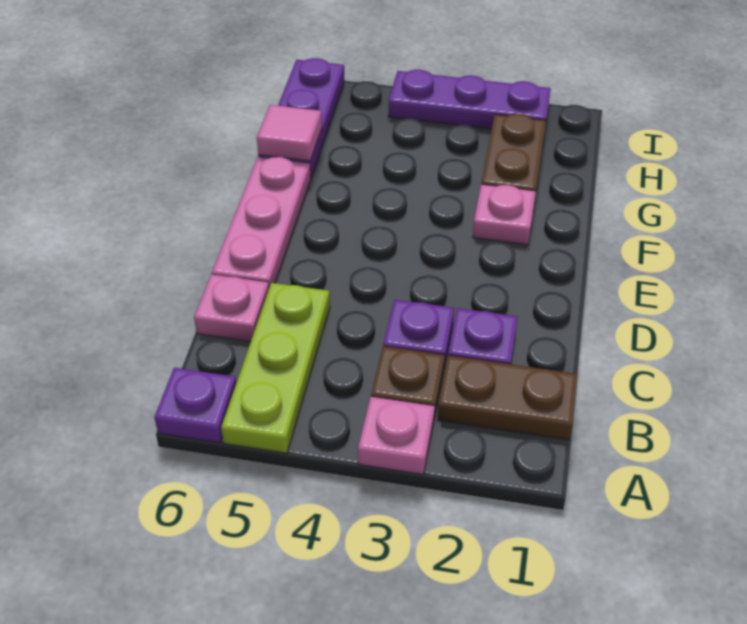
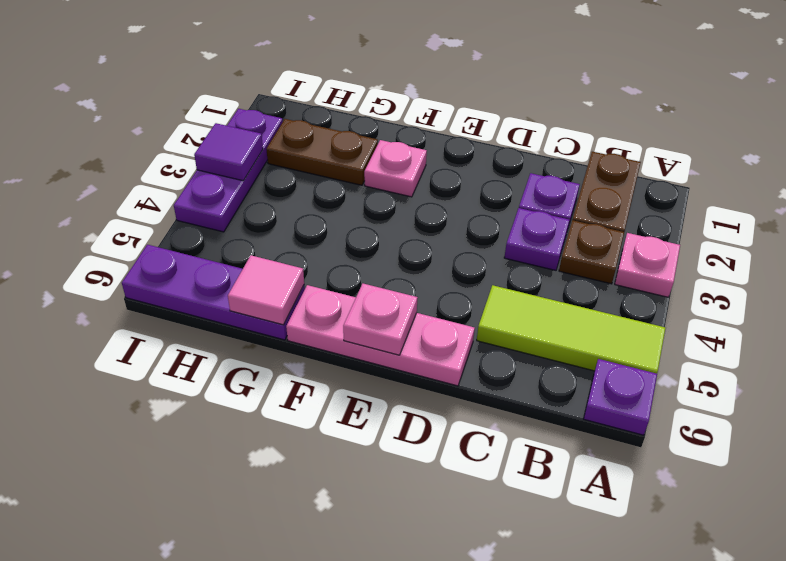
lime plate A5:C5 level 1 -> lime tile A5:C5 level 1
pink plate C6 level 1 -> pink plate E6 level 2
none -> purple tile I3 level 2

